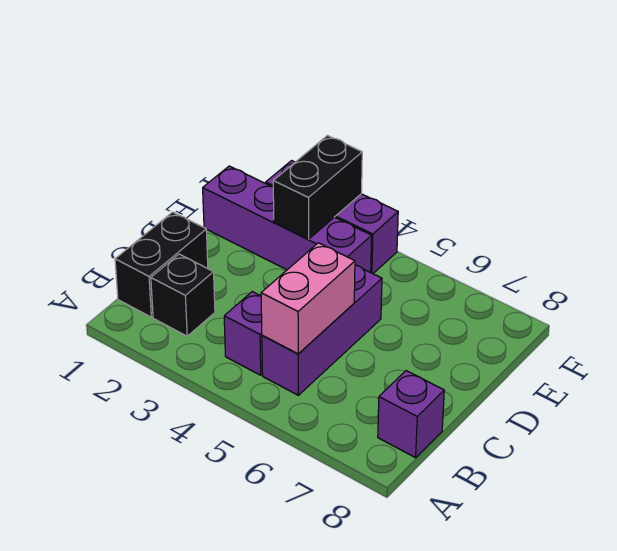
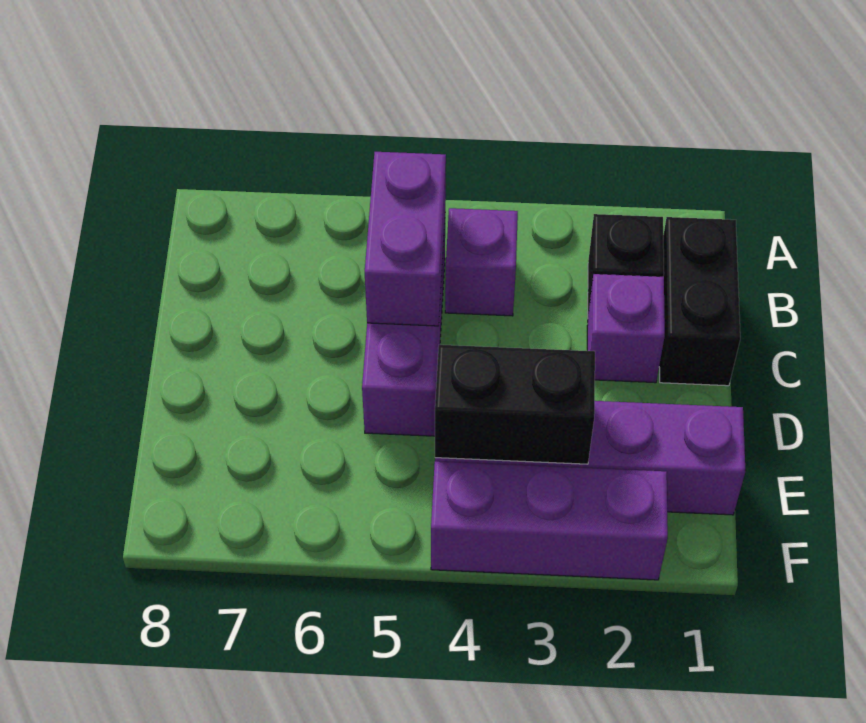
pink brick B5:C5 level 2 -> purple brick B5:C5 level 2
purple brick B8 level 1 -> purple brick C2 level 1
black brick E3:F3 level 2 -> black brick E3:E4 level 2

